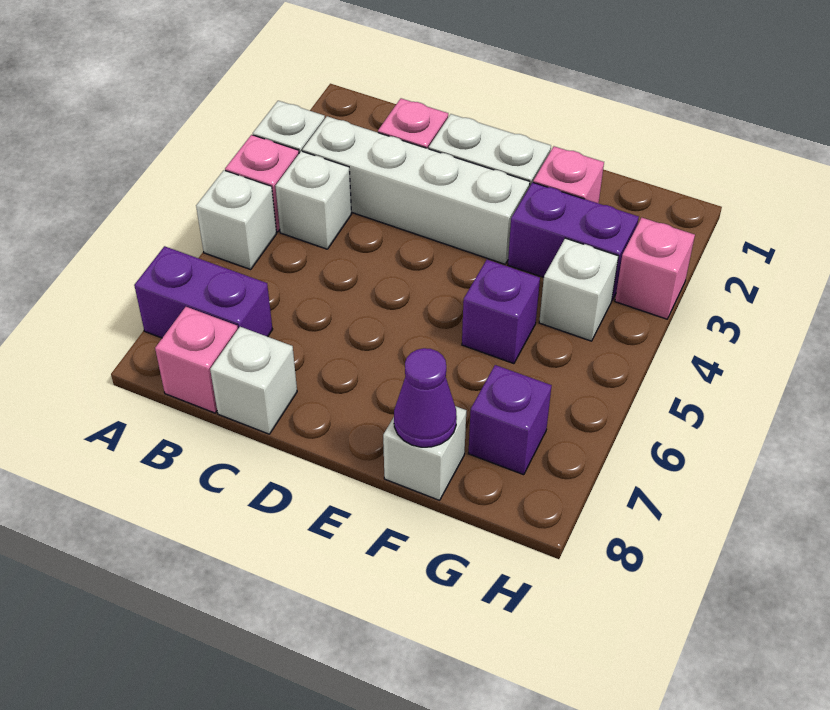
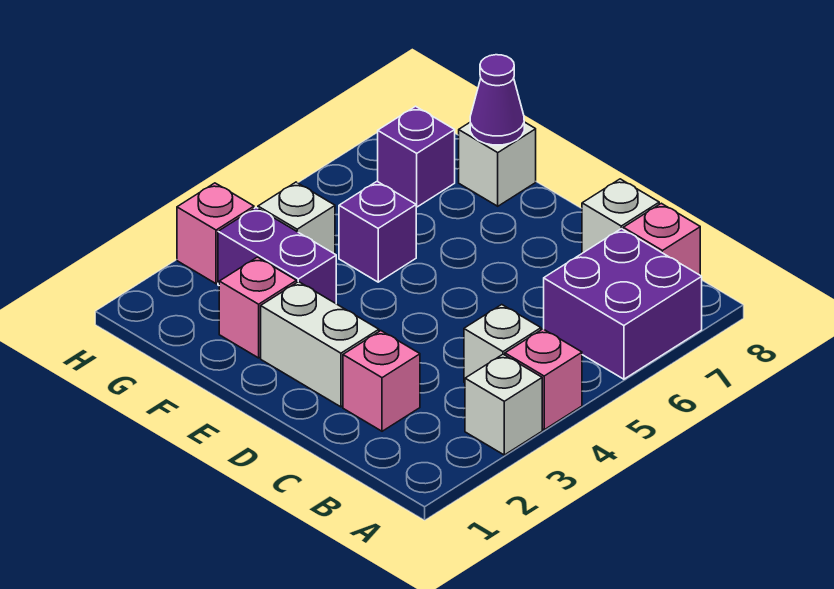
white brick A5 level 1 -> none
purple brick A7:B7 level 1 -> purple brick A6:B7 level 1
white brick B3:E3 level 1 -> none

